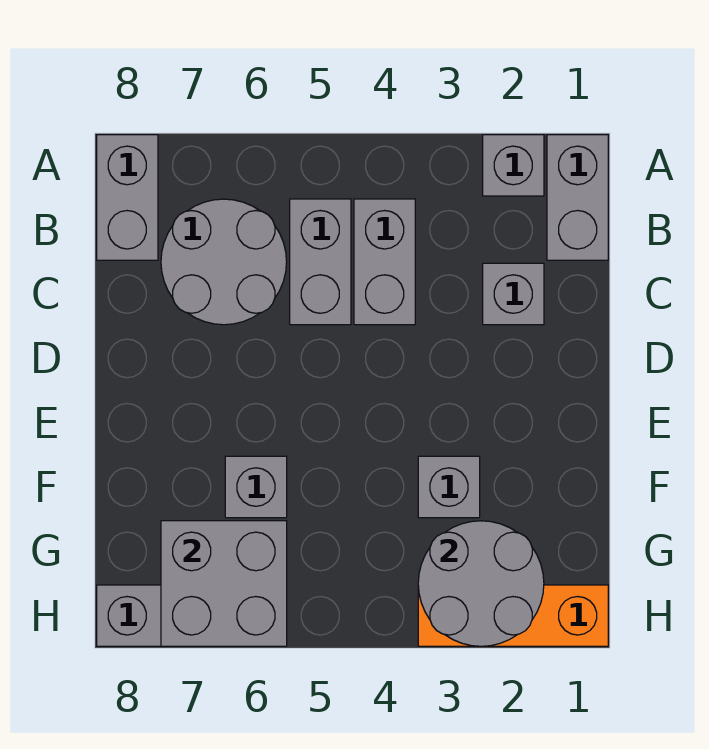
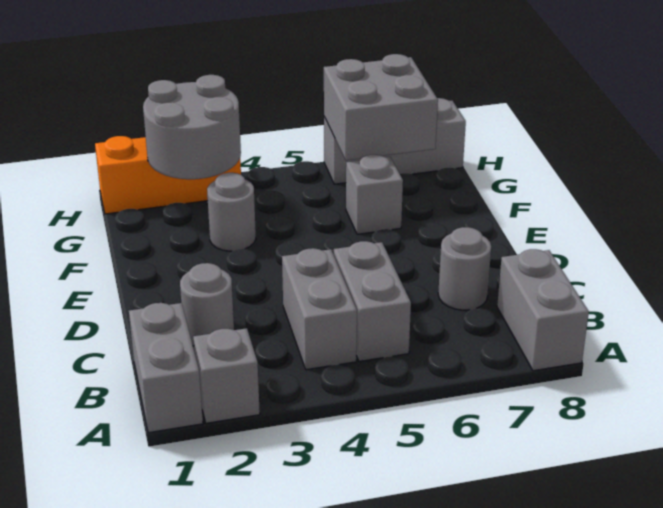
grey round brick B6:C7 level 1 -> grey round brick C7 level 1
grey brick C2 level 1 -> grey round brick C2 level 1
grey brick F3 level 1 -> grey round brick F3 level 1

